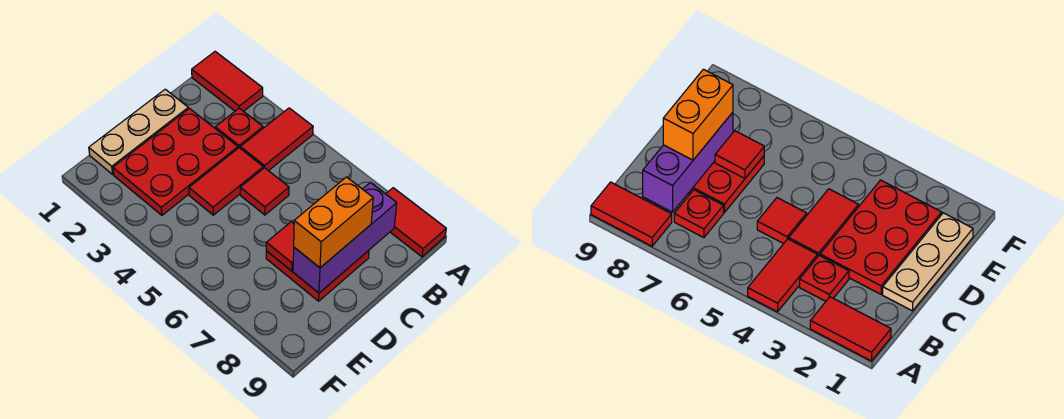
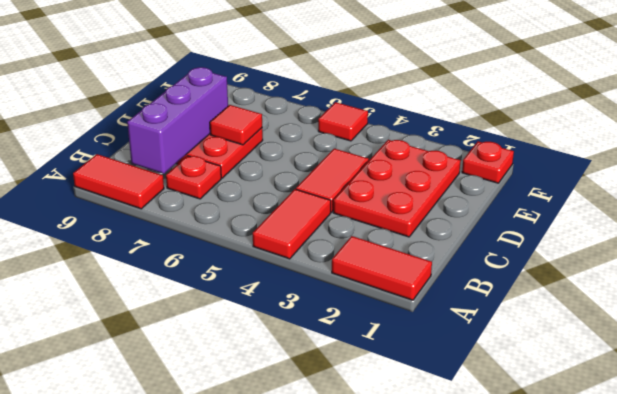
red plate B3 level 1 -> red plate F1 level 1
tan plate C1:E1 level 1 -> none
red tile C5 level 1 -> red tile F5 level 1
orange brick C8:D8 level 3 -> none

